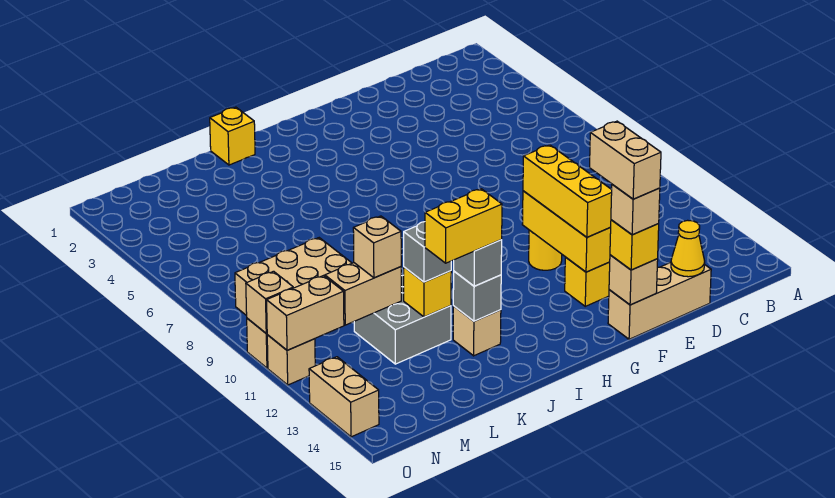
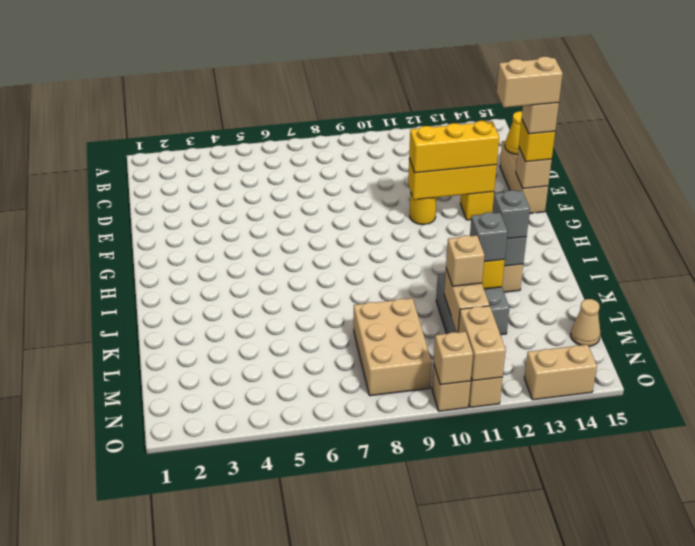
yellow brick J1 level 1 -> none
yellow brick J13:K13 level 4 -> none
none -> tan cone M15 level 1

